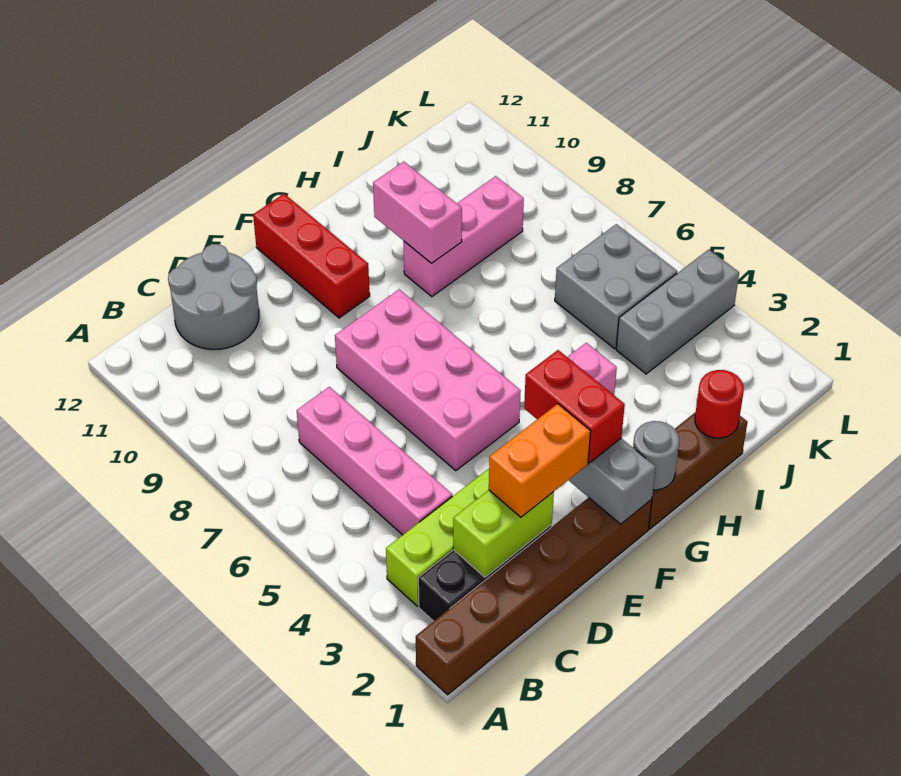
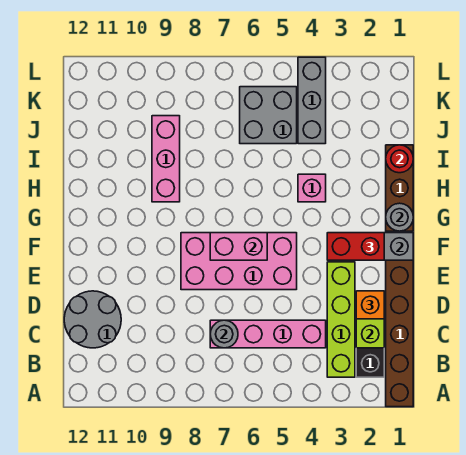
none -> grey round brick C7 level 2
orange brick D2:E2 level 3 -> orange brick D2 level 3
red brick F10:F12 level 1 -> none
pink brick H9:H10 level 2 -> pink brick F6:F7 level 2

